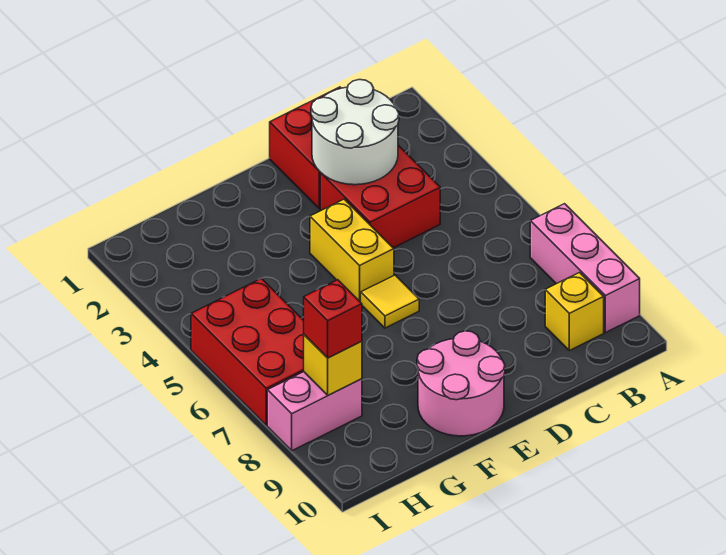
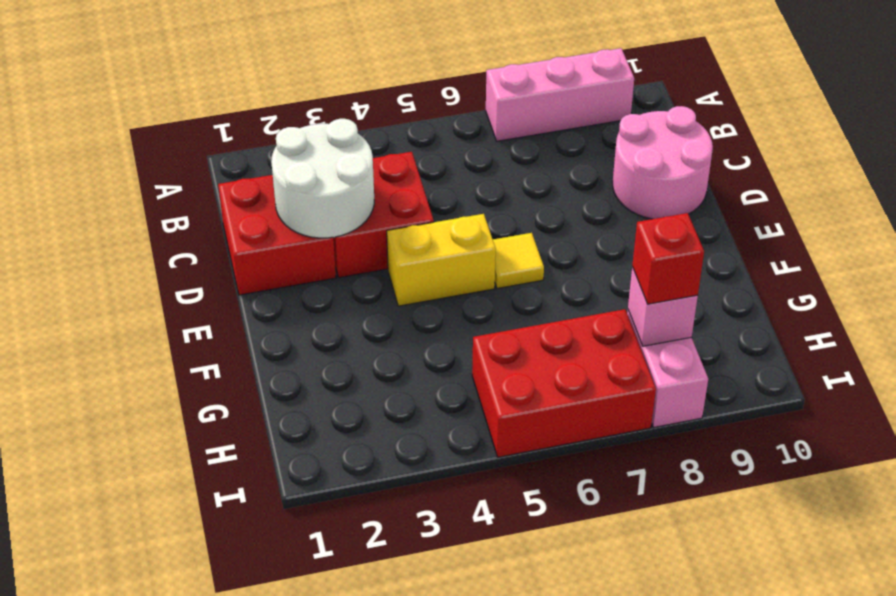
yellow brick B9 level 1 -> none
pink round brick E9:F10 level 1 -> pink round brick C9:D10 level 1
yellow brick H8 level 2 -> pink brick H8 level 2

